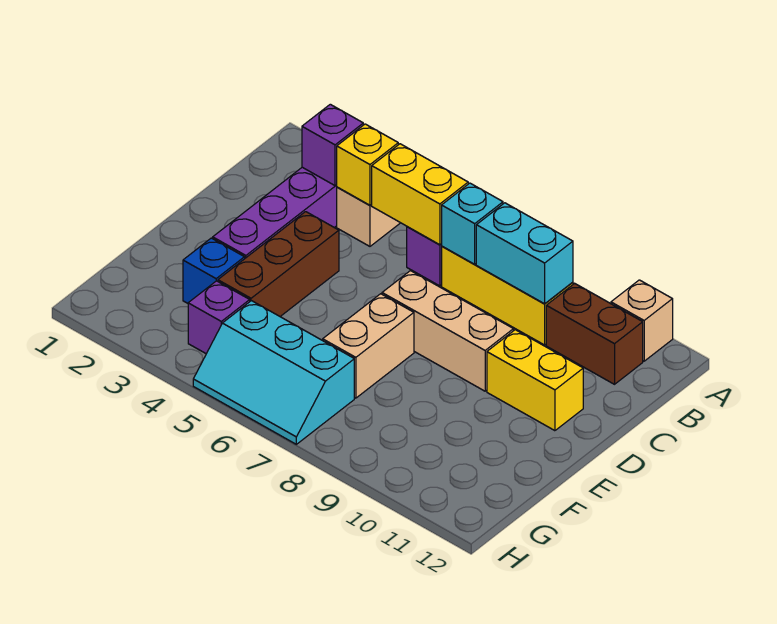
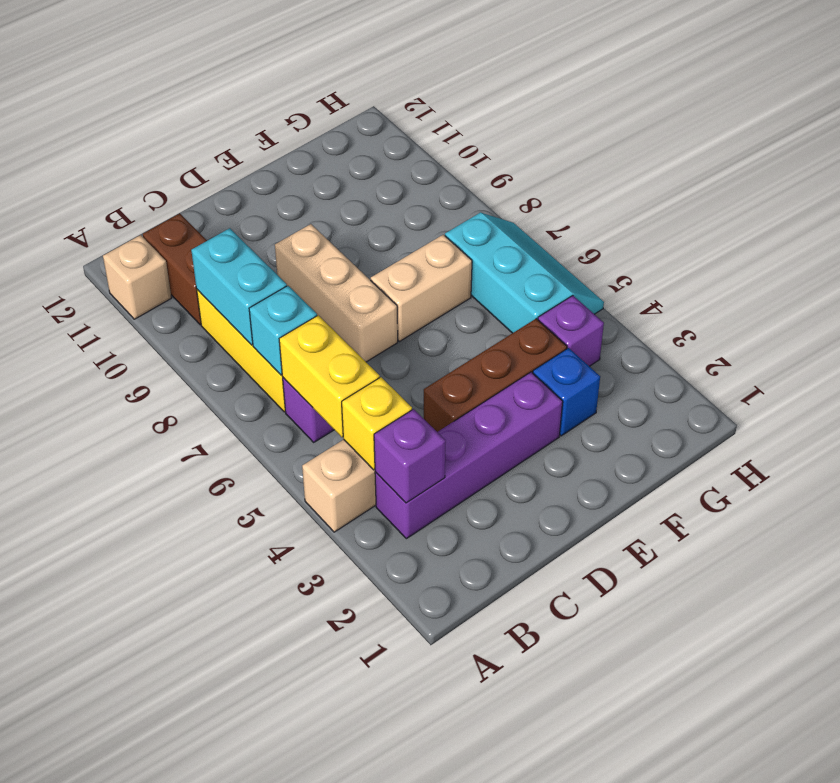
yellow brick D10:D11 level 1 -> none

